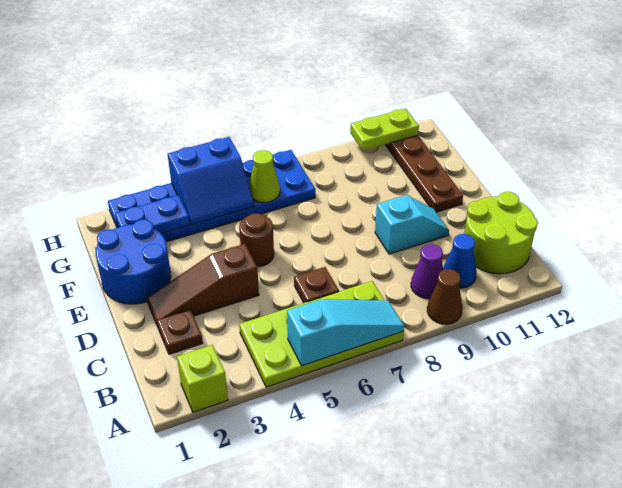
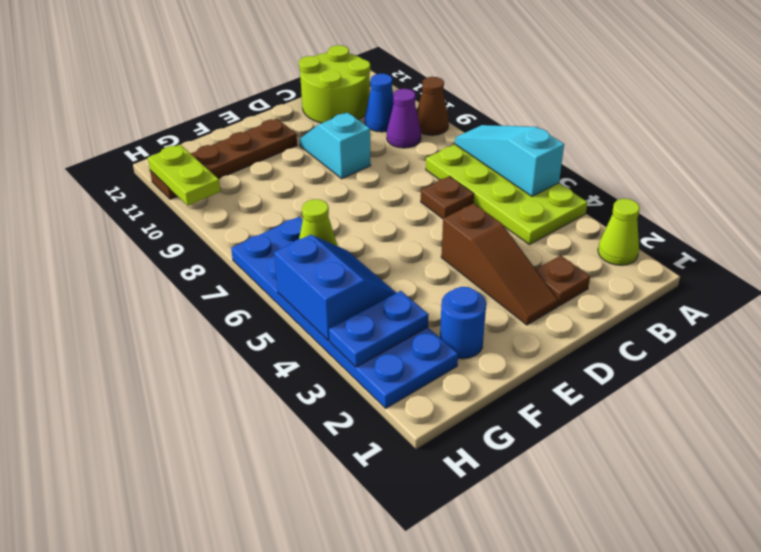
lime brick A2 level 1 -> lime cone A2 level 1
blue round brick E1:F2 level 1 -> blue round brick F2 level 1
brown round brick E5 level 1 -> none
blue plate G2:G3 level 2 -> blue plate G3:H3 level 2

